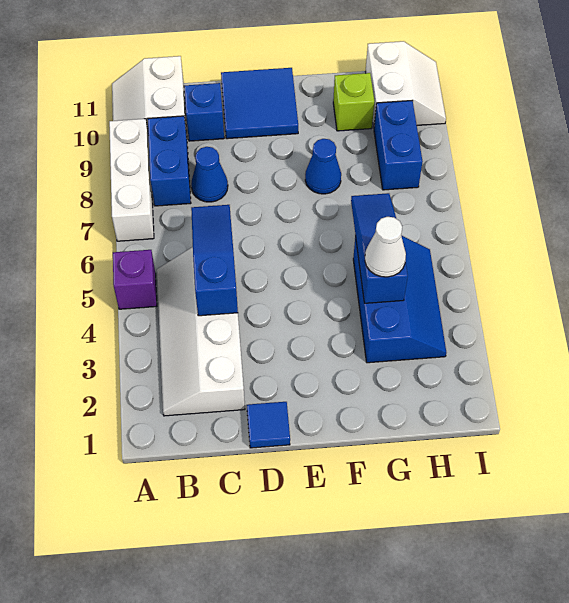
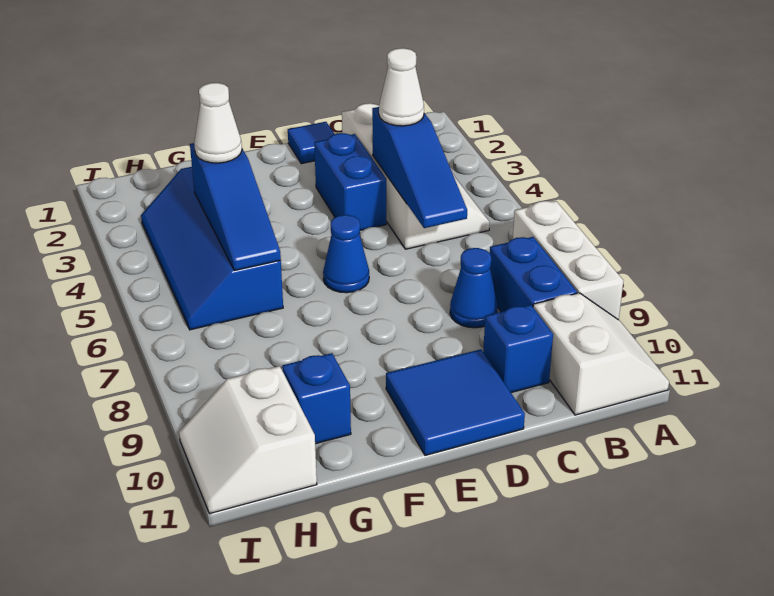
purple brick A5 level 1 -> none
none -> white cone C4 level 3
blue cone F8 level 1 -> blue cone E6 level 1
blue slope G3:H5 level 1 top G -> blue slope G3:H6 level 1 top G
lime brick G10 level 1 -> blue brick G10 level 1
blue brick H8:H9 level 1 -> blue brick D3:D4 level 1

